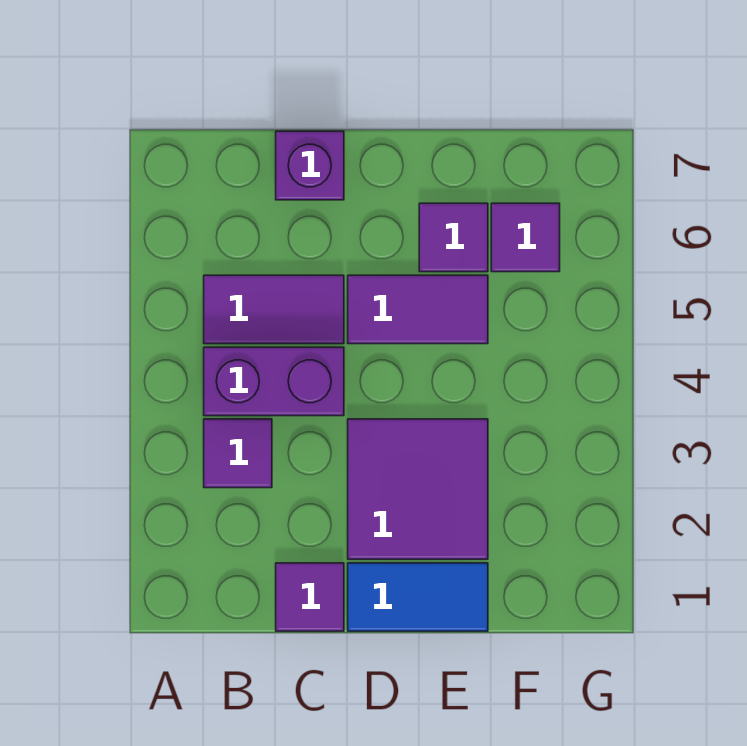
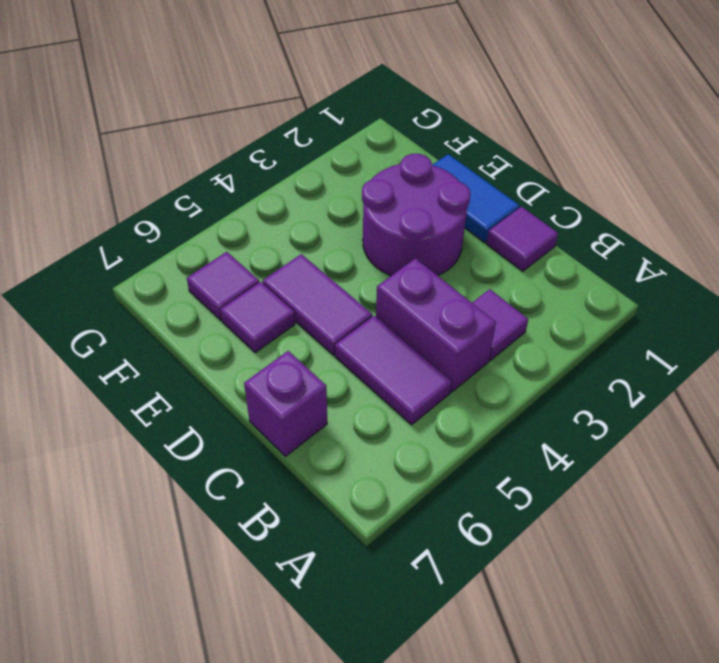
purple tile D2:E3 level 1 -> purple round brick D2:E3 level 1

